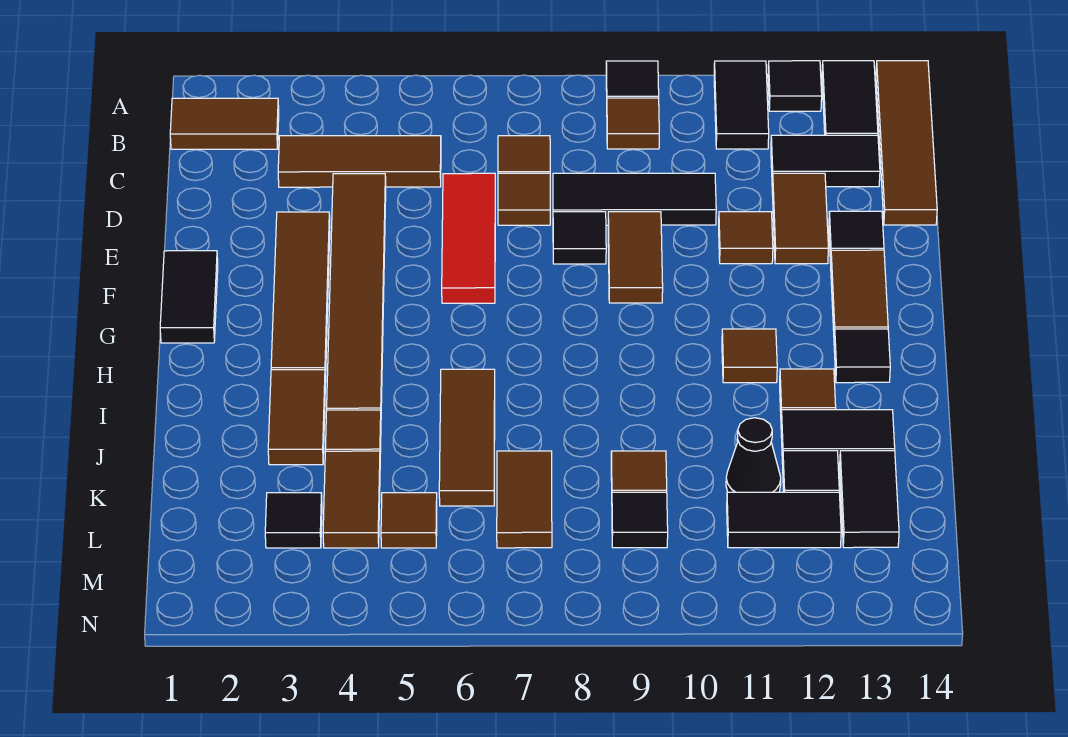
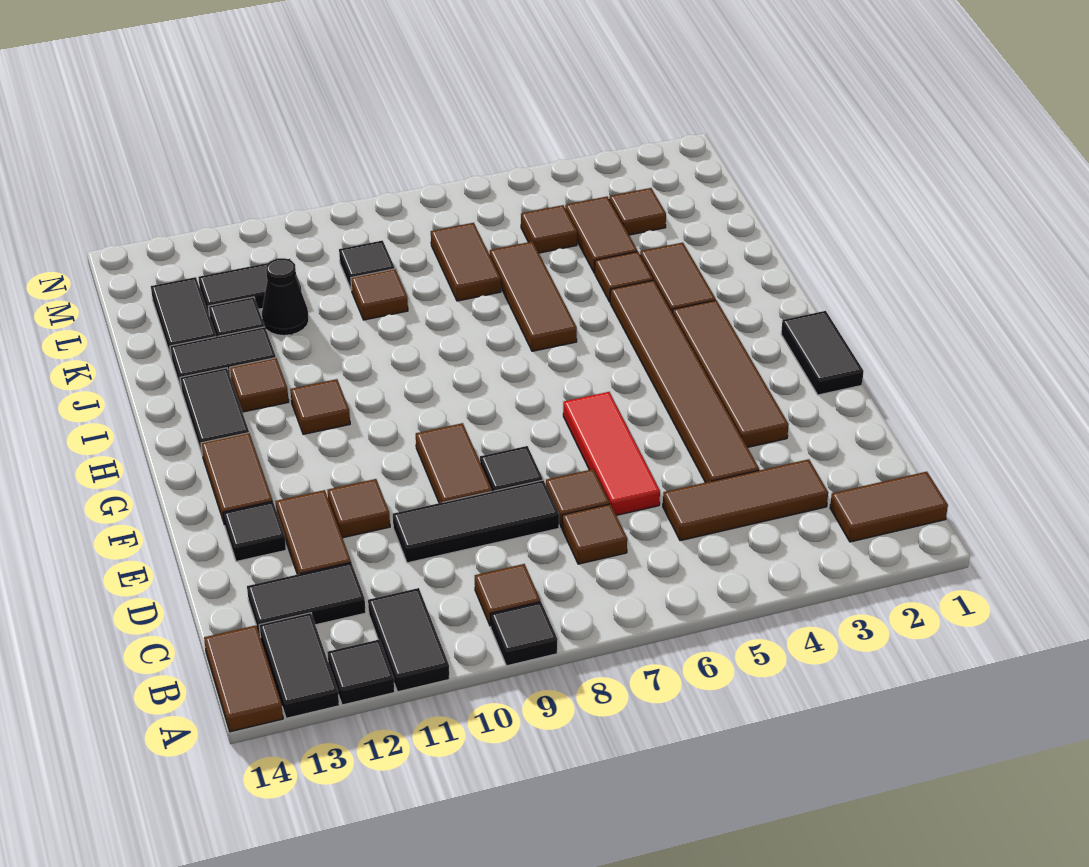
brown tile A14:D14 level 1 -> brown tile A14:B14 level 1
black tile H13 level 1 -> black tile H13:I13 level 1
black tile L3 level 1 -> brown tile L3 level 1

